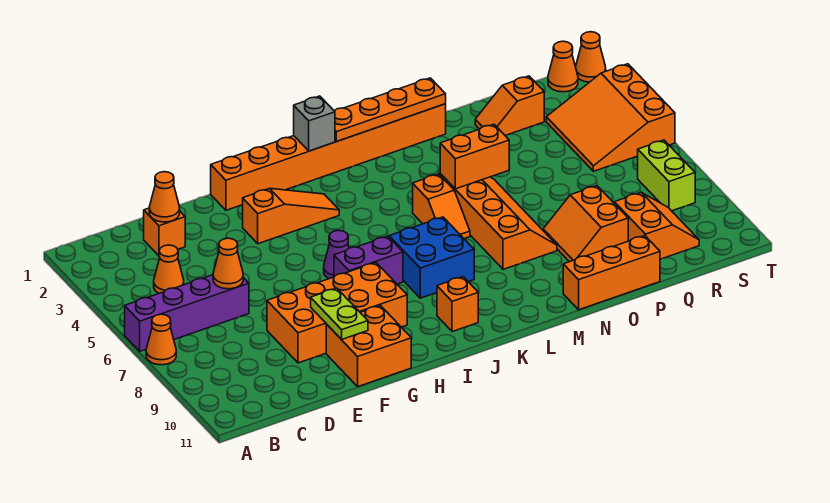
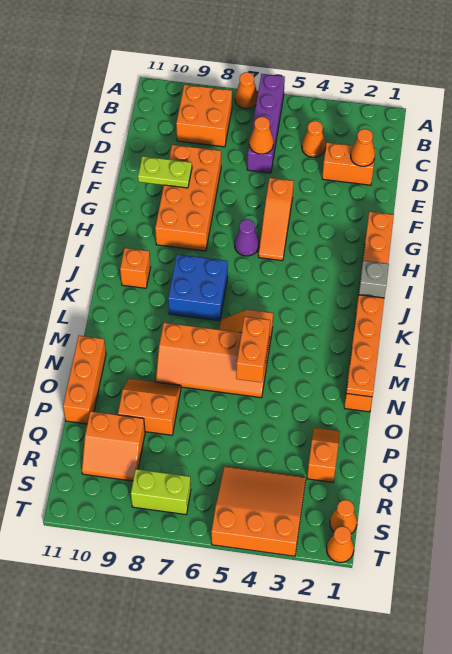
orange brick D2 level 1 -> orange brick D2:D3 level 1
orange brick F10:G11 level 1 -> orange brick B8:C9 level 1
orange slope G3:I3 level 1 top G -> orange slope F5:H5 level 1 top F
purple brick H7:I7 level 1 -> none

